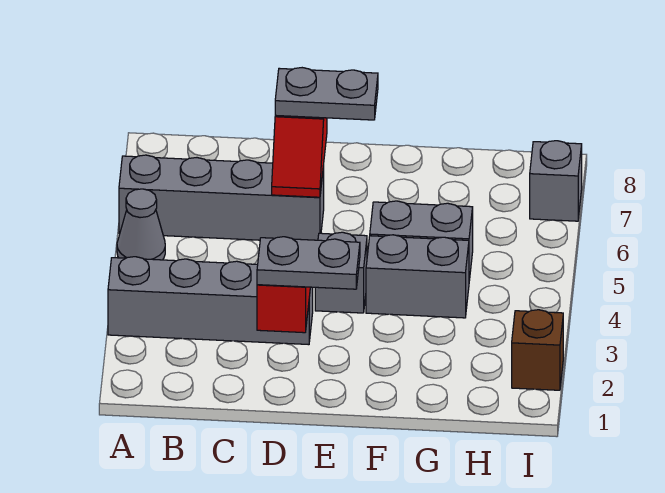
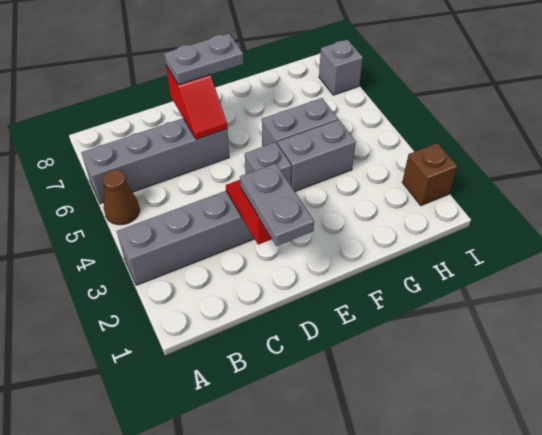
grey cone A5 level 1 -> brown cone A5 level 1
grey plate D2:E2 level 3 -> grey plate D1:D2 level 3

